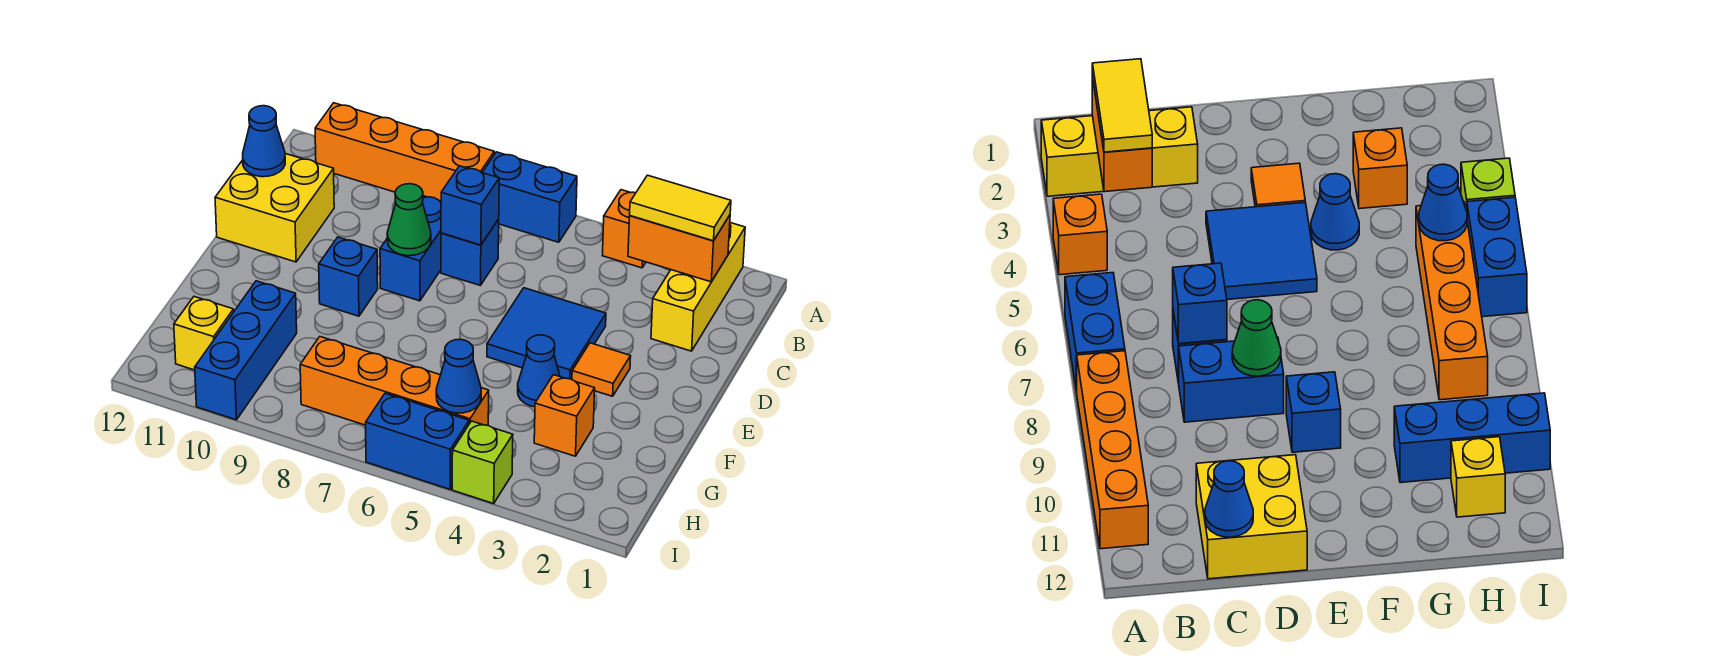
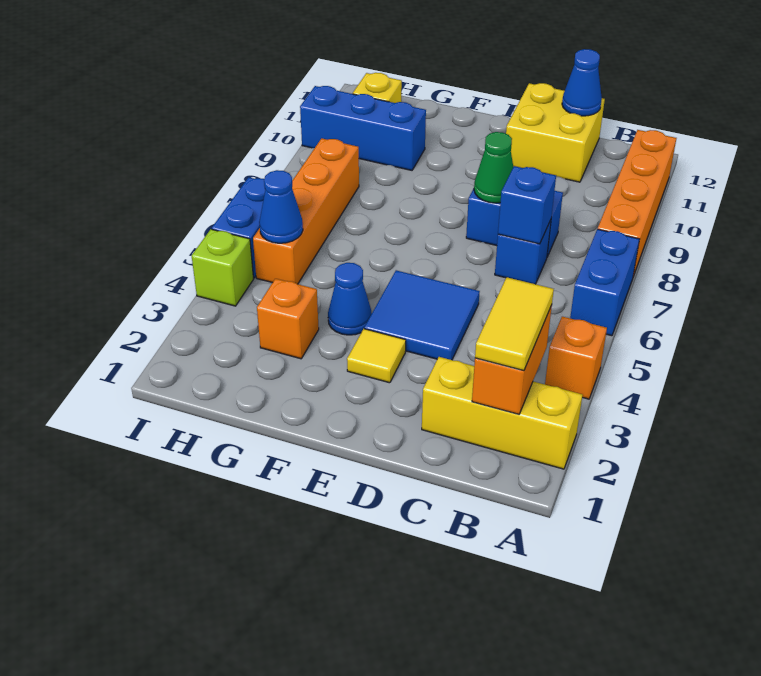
orange tile E3 level 1 -> yellow tile E3 level 1
blue brick E9 level 1 -> none

